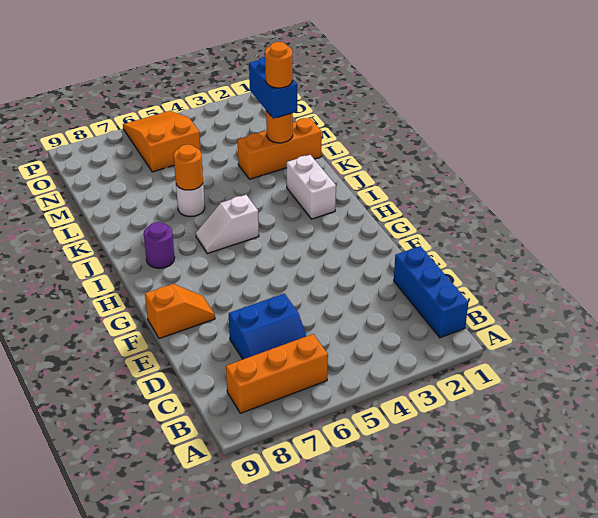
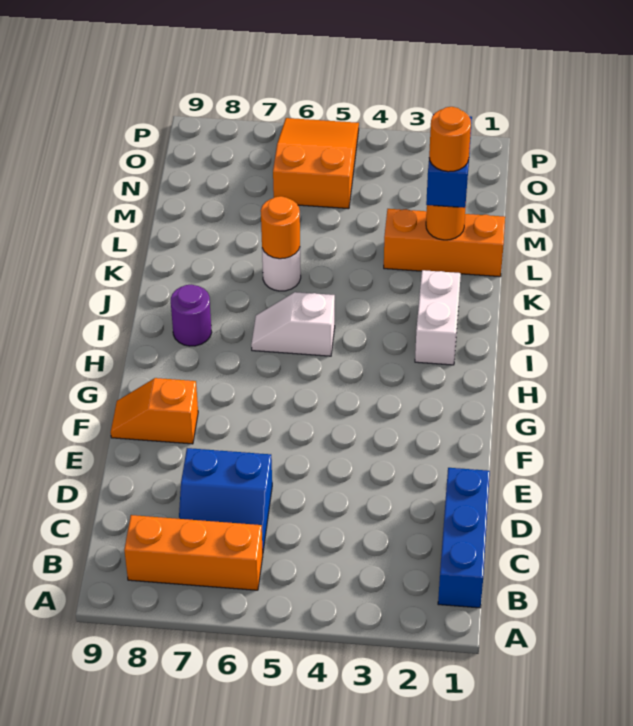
orange slope F8:F9 level 1 top 9 -> orange slope F8:F9 level 1 top 8

